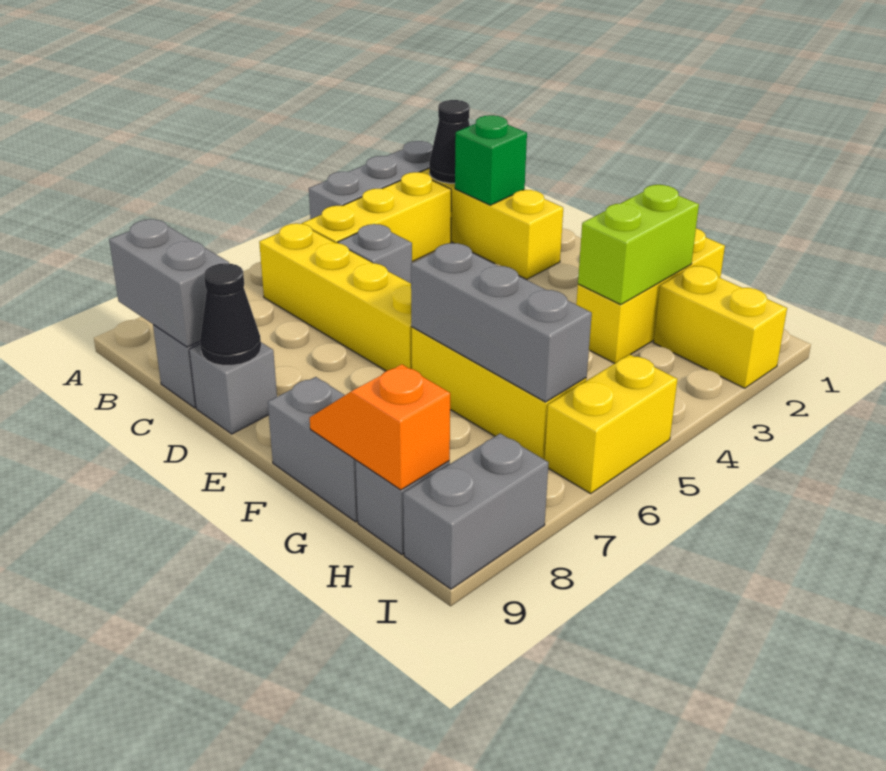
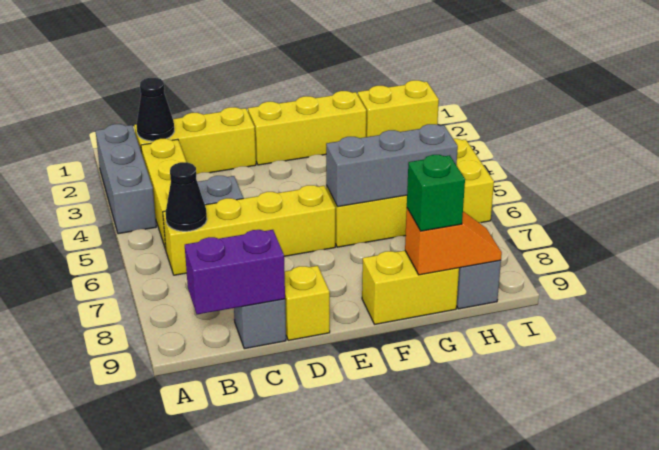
grey brick B9:C9 level 2 -> purple brick B9:C9 level 2
green brick C2 level 2 -> green brick G9 level 3
grey brick D9 level 1 -> yellow brick D9 level 1
black cone D9 level 2 -> black cone B6 level 2
grey brick F9:G9 level 1 -> yellow brick F9:G9 level 1
yellow brick G1:G3 level 1 -> yellow brick E2:G2 level 1
lime brick G2:G3 level 2 -> none
orange slope G9:H9 level 2 top H -> orange slope G9:H9 level 2 top G
grey brick I8:I9 level 1 -> none

